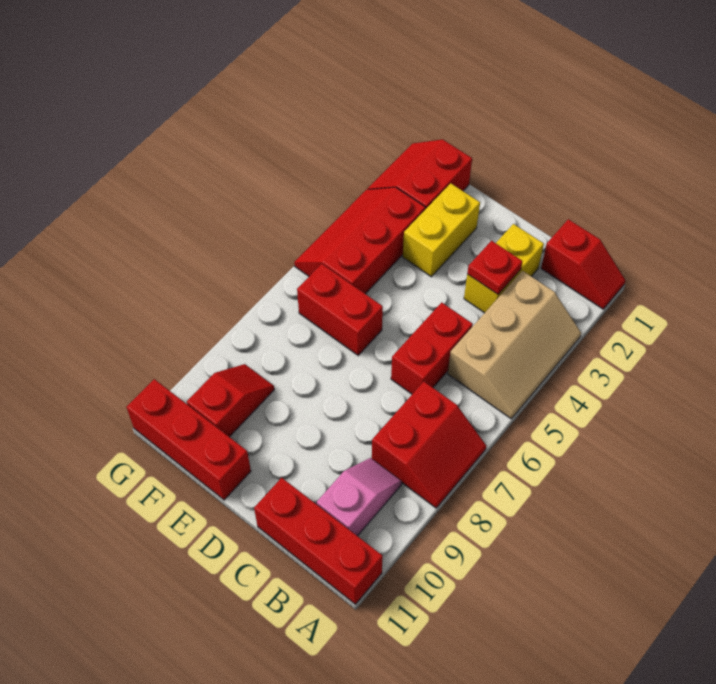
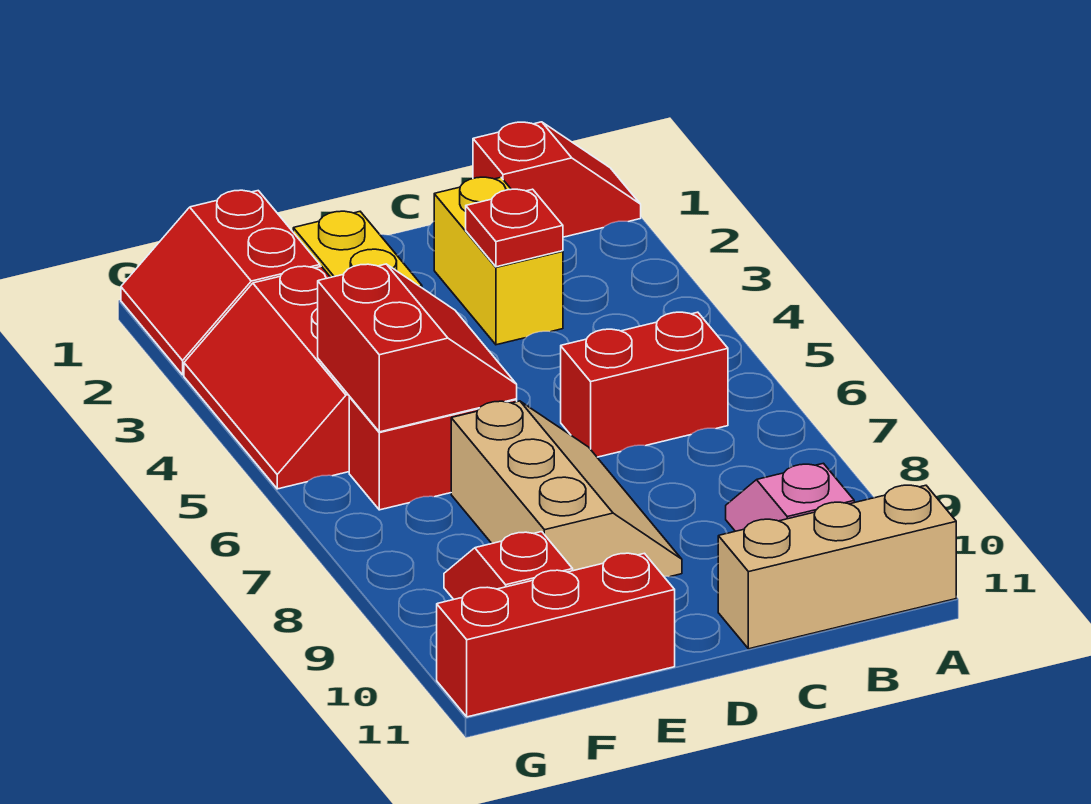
tan slope A3:B5 level 1 top B -> tan slope D7:E9 level 1 top E
red slope A7:B8 level 1 top B -> red slope E5:F6 level 2 top F
red brick A11:C11 level 1 -> tan brick A11:C11 level 1
red brick C5:C6 level 1 -> red brick B6:C6 level 1

